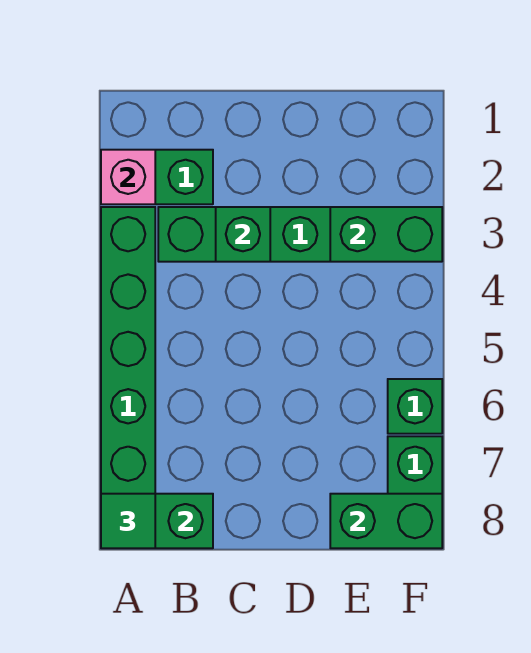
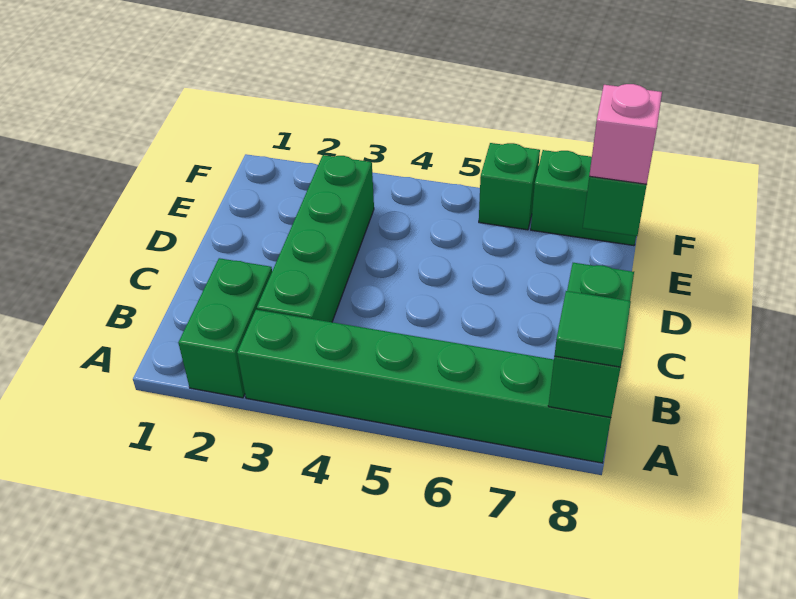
pink brick A2 level 2 -> pink brick E8 level 3
green brick C3 level 2 -> none
green brick E3:F3 level 2 -> none

